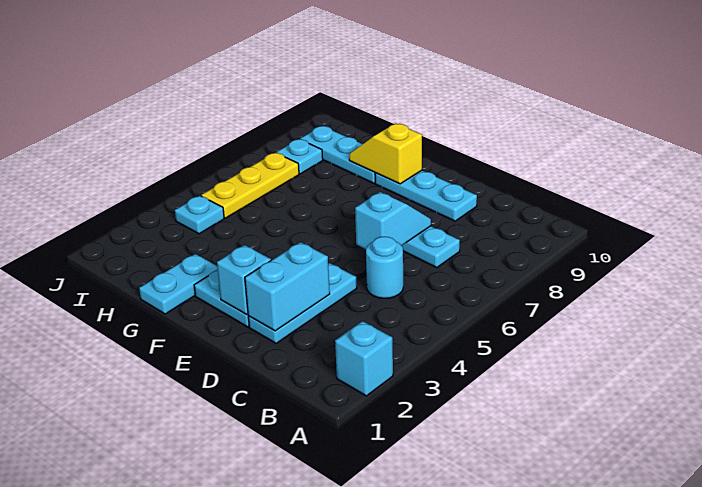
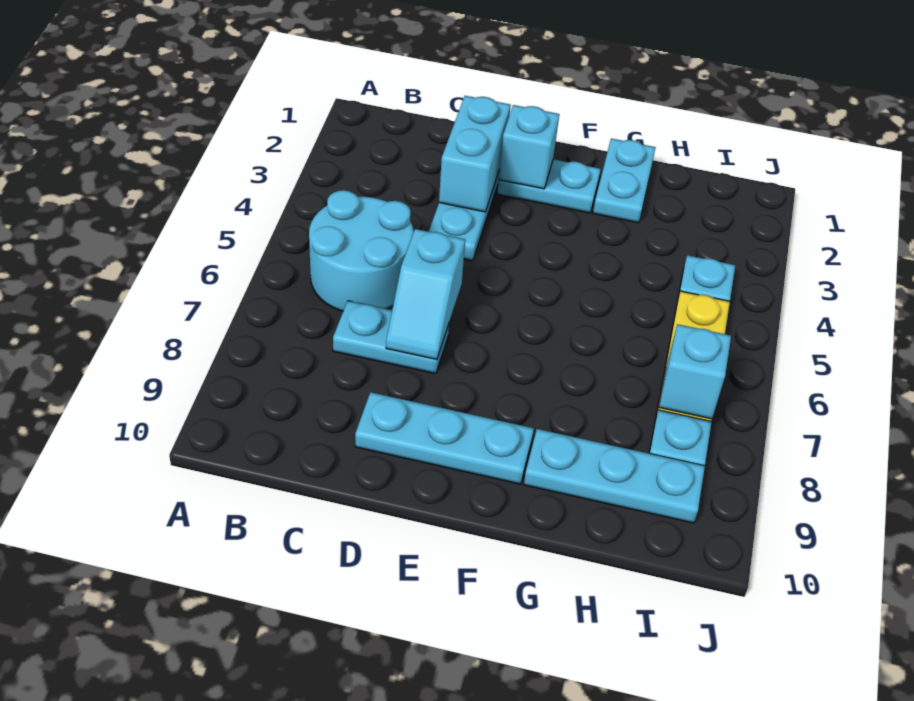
cyan brick A2 level 1 -> cyan brick I7 level 2
cyan round brick C5 level 1 -> cyan round brick B5:C6 level 1
yellow slope F9:G9 level 2 top F -> none

